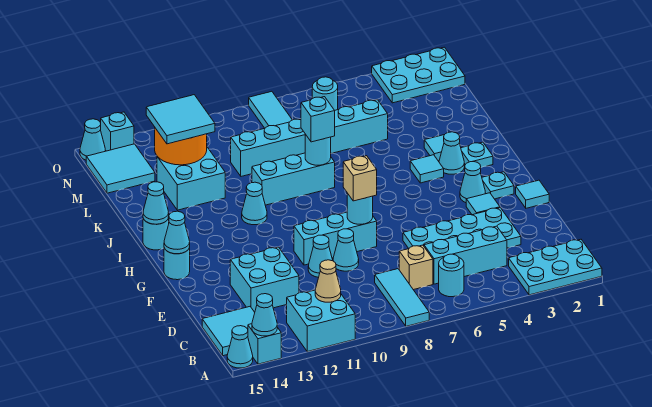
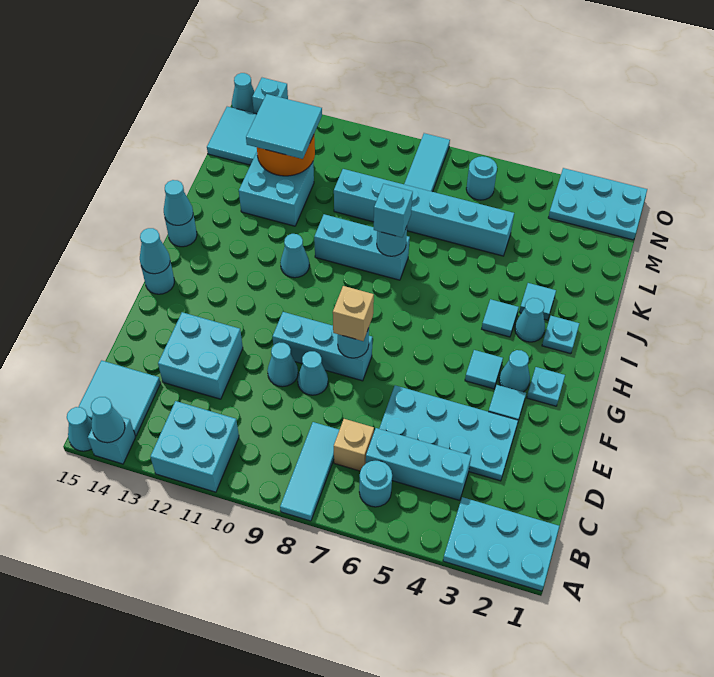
tan cone B11 level 2 -> none
cyan tile F1 level 1 -> cyan tile G4 level 1

